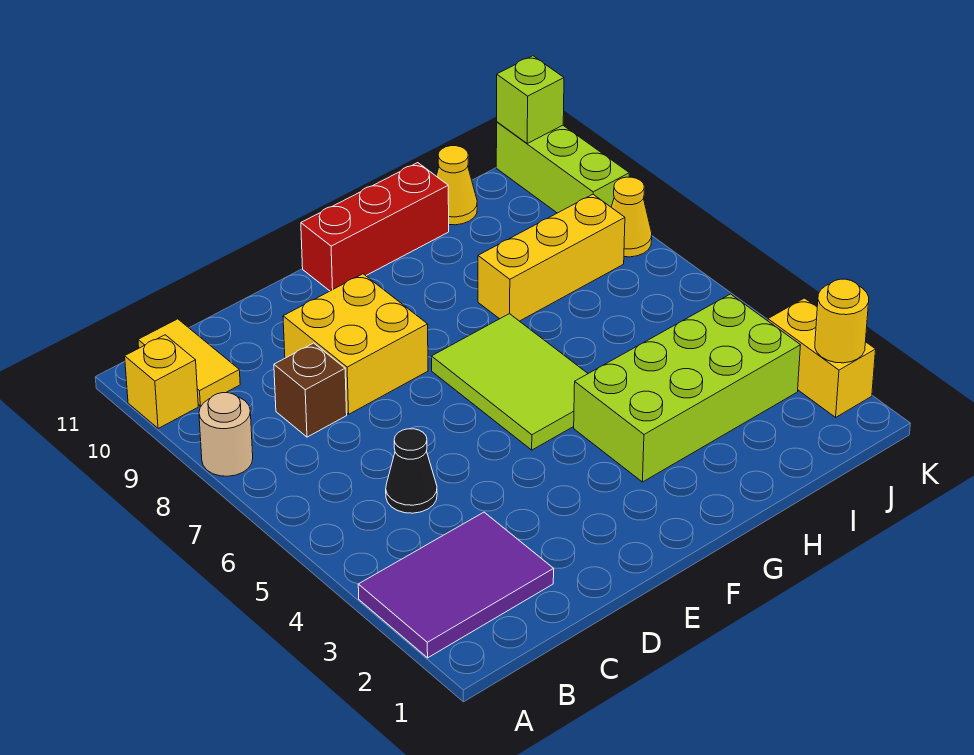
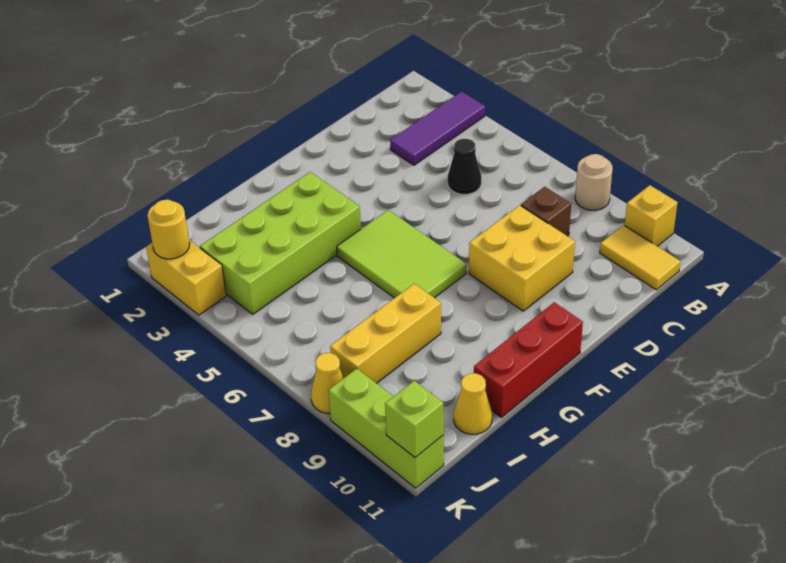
purple tile A2:C3 level 1 -> purple tile A3:C3 level 1

